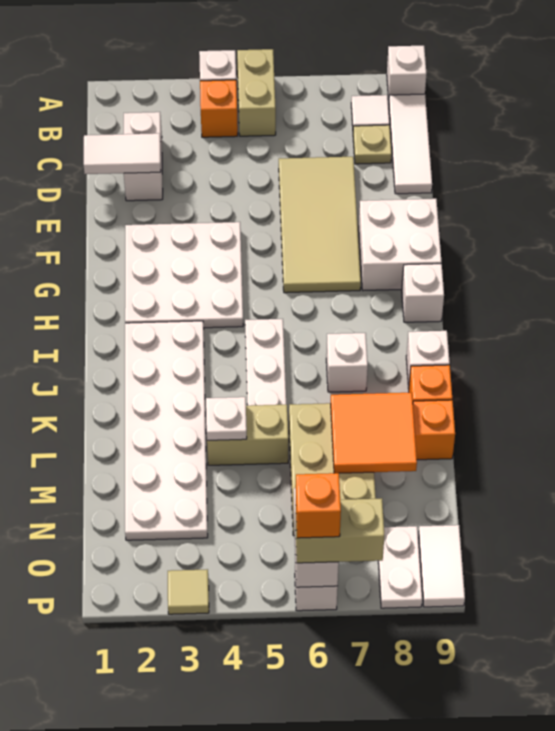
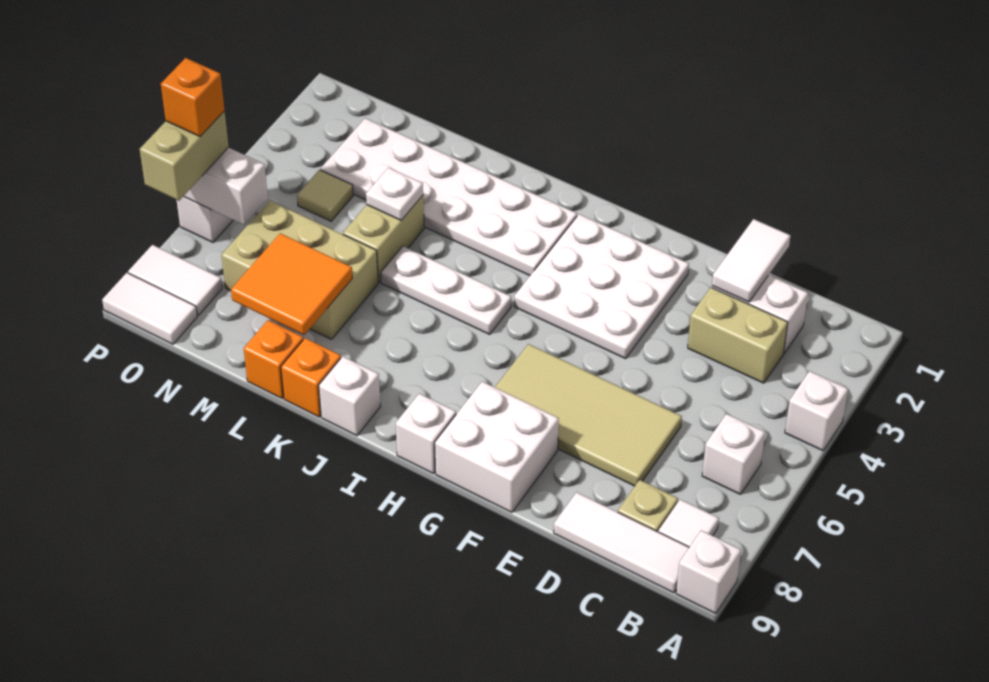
tan brick A5:B5 level 1 -> tan brick C3:D3 level 1
orange brick B4 level 1 -> none
white brick J7 level 1 -> white brick B6 level 1
white plate O8:P8 level 1 -> white tile O8:P8 level 1
tan tile P3 level 1 -> tan tile N4 level 1

